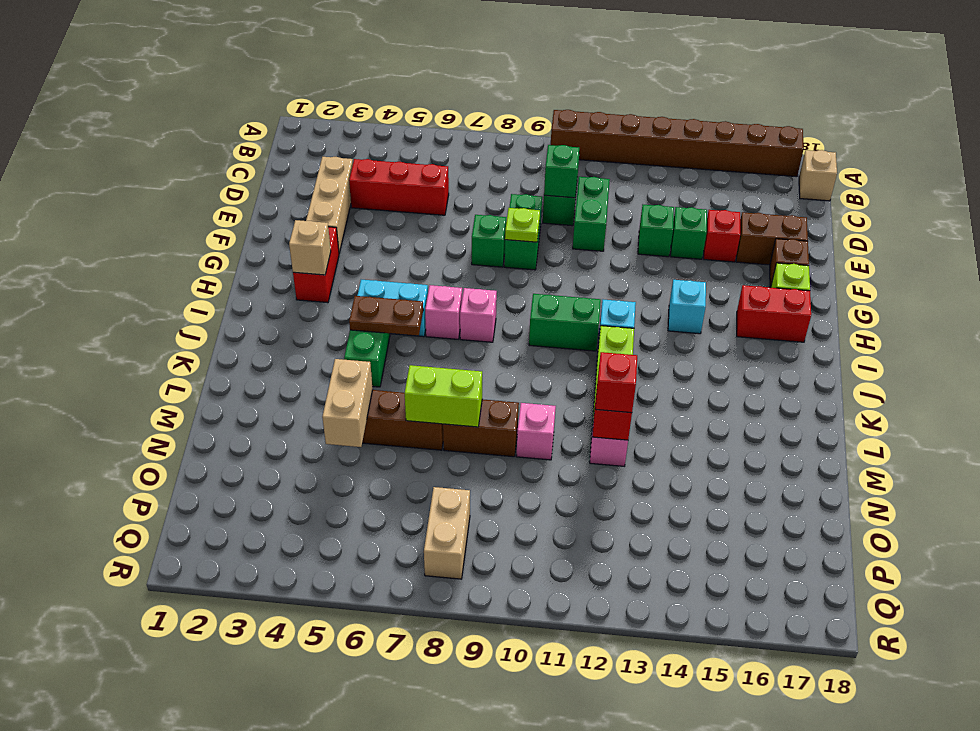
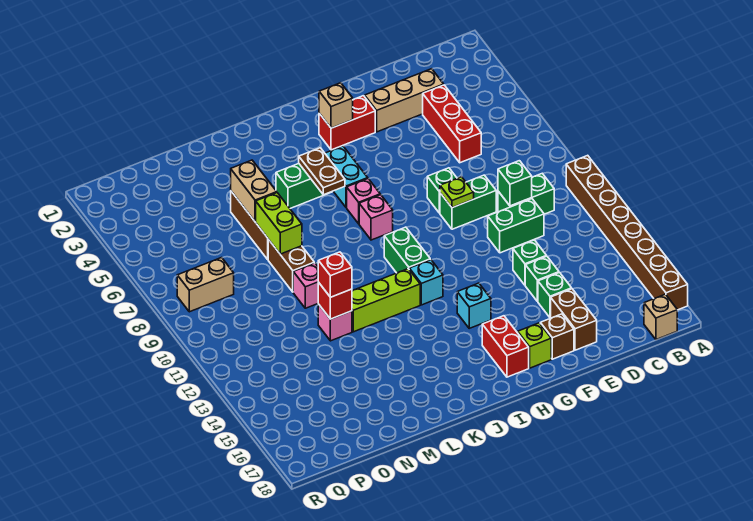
red brick E15 level 1 -> green brick E15 level 1
tan brick M5:N5 level 2 -> tan brick M5:M6 level 2

